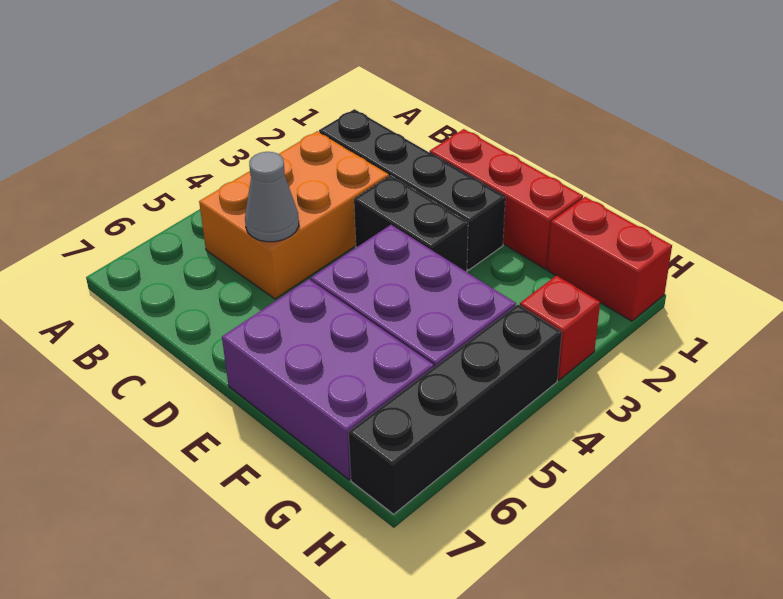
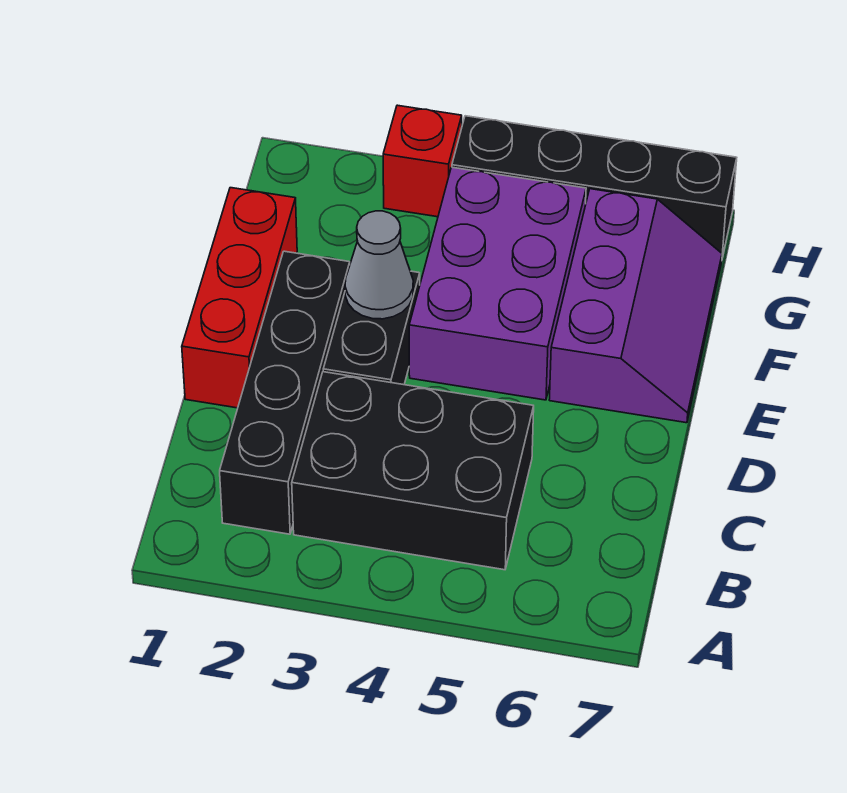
orange brick B3:C5 level 1 -> black brick B3:C5 level 1
grey cone C5 level 2 -> grey cone E3 level 2
purple brick E6:G7 level 1 -> purple slope E6:G7 level 1 top 6
red brick G1:H1 level 1 -> none

